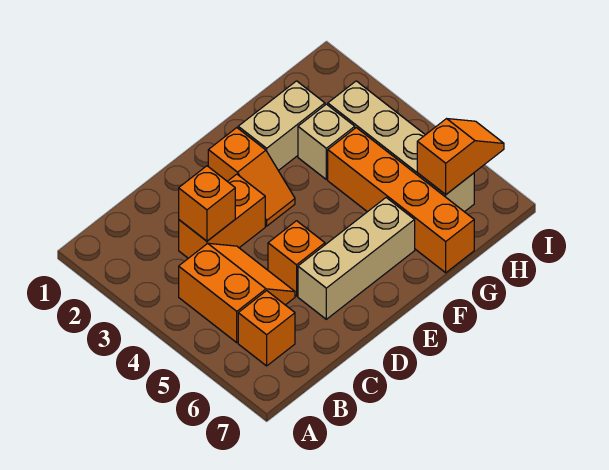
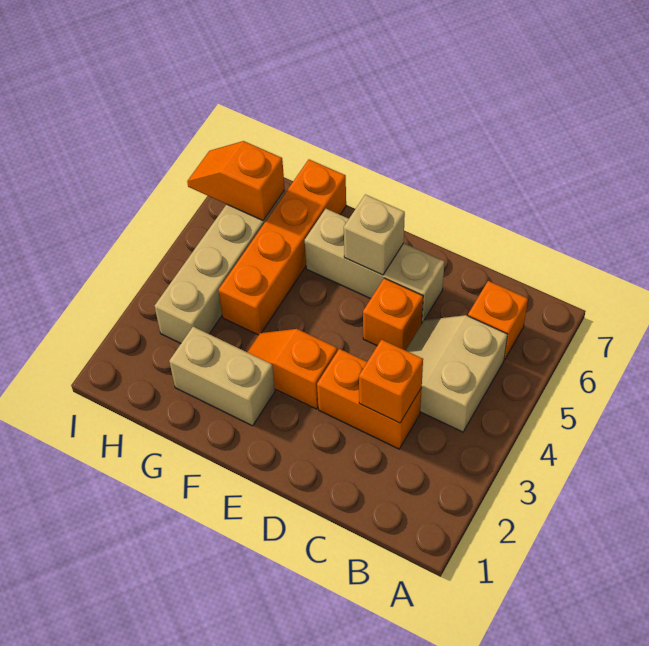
orange slope B4:C5 level 1 top B -> tan slope B4:C5 level 1 top B
orange slope E2:E3 level 1 top 2 -> orange slope E3:F3 level 1 top E
tan brick G3 level 1 -> tan brick E6 level 2

